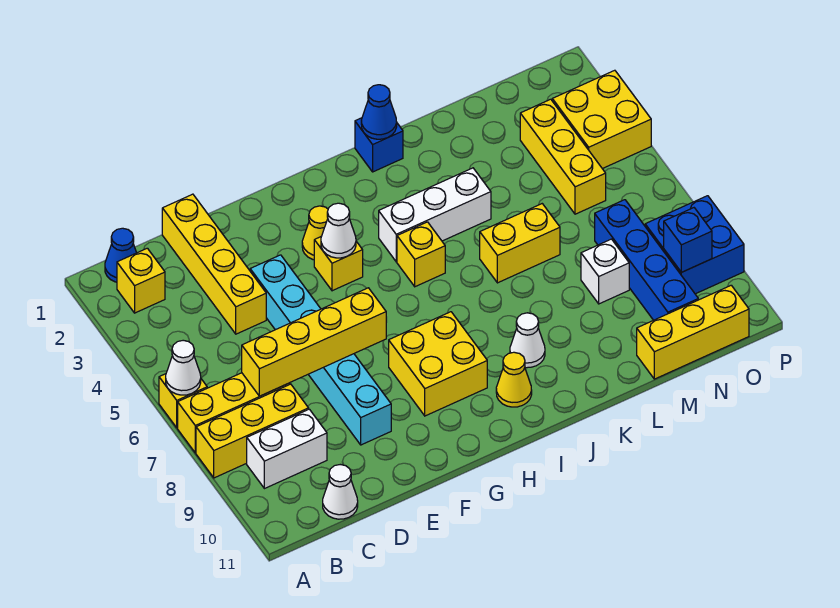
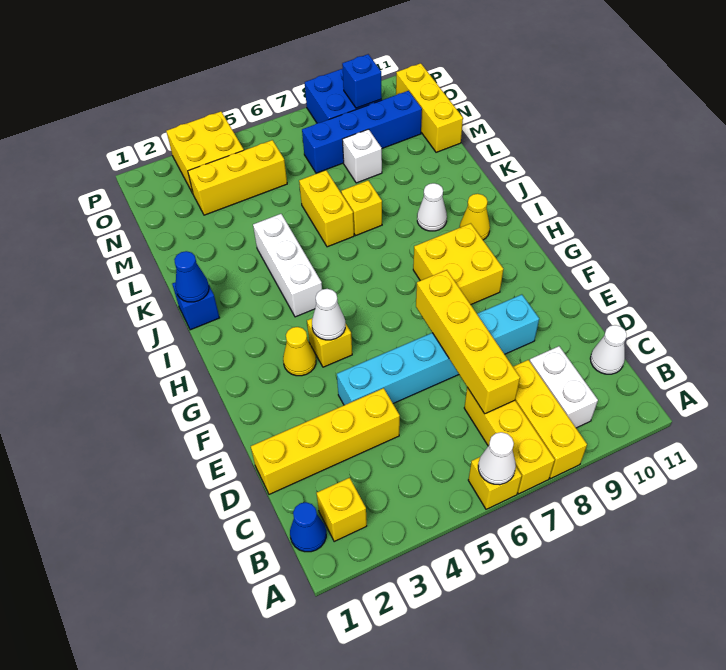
yellow brick I5 level 1 -> yellow brick K7 level 1

